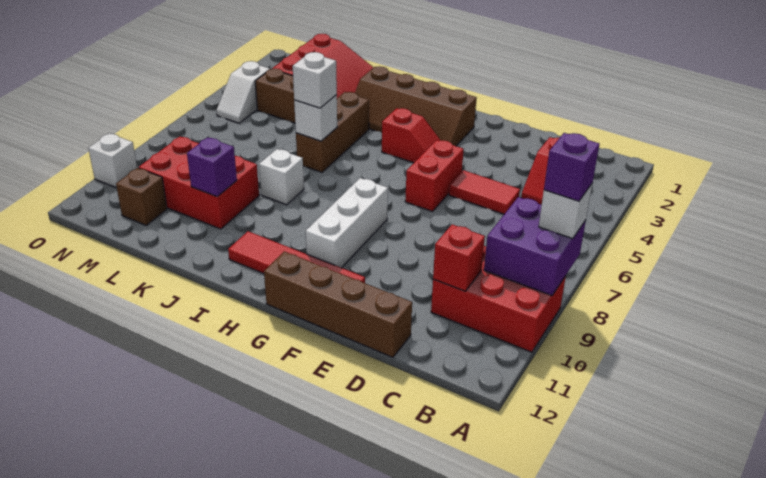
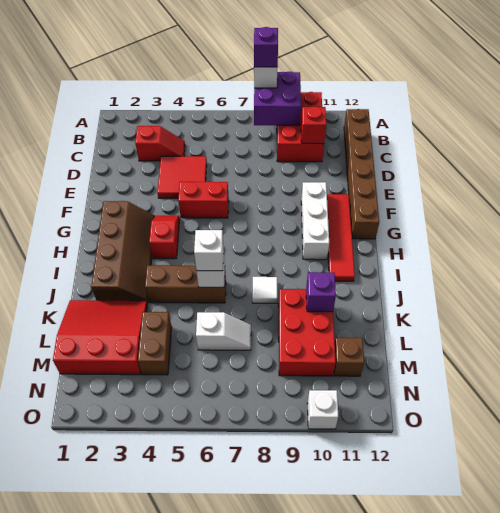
red tile D5:E5 level 1 -> red tile D4:E5 level 1
brown brick D12:G12 level 1 -> brown brick B12:G12 level 1
white brick G8:G10 level 1 -> white brick F10:H10 level 1
white brick J8 level 1 -> white tile J8 level 1
white slope N4:N5 level 1 top 4 -> white slope L6:L7 level 1 top 6

